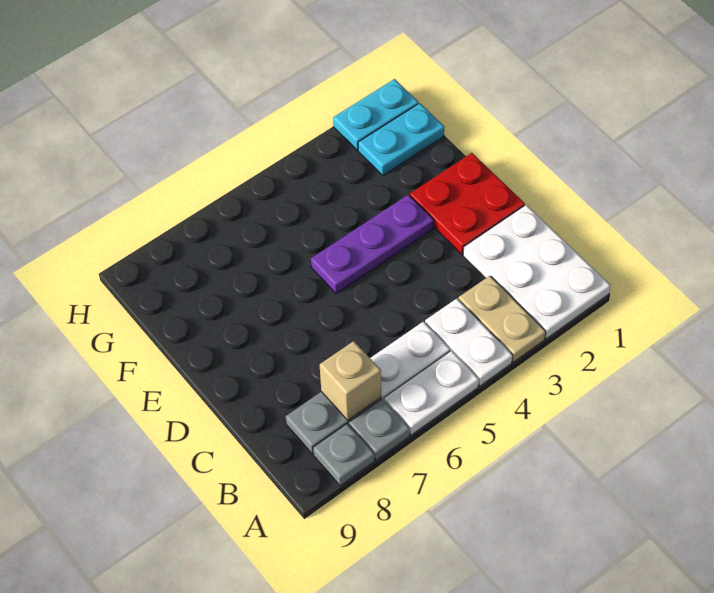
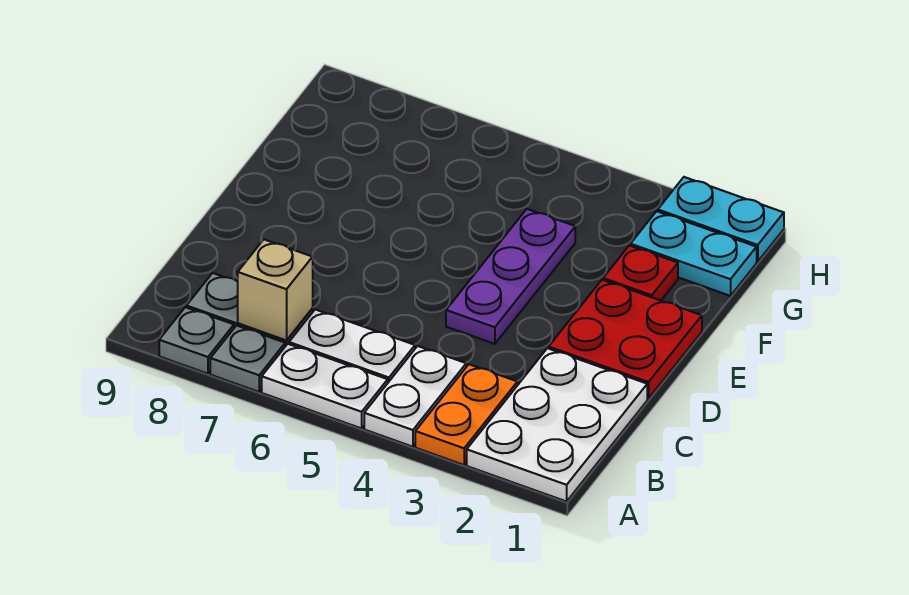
tan plate A3:B3 level 1 -> orange plate A3:B3 level 1
purple plate E3:E5 level 1 -> purple plate D4:F4 level 1
none -> red plate F2 level 1

